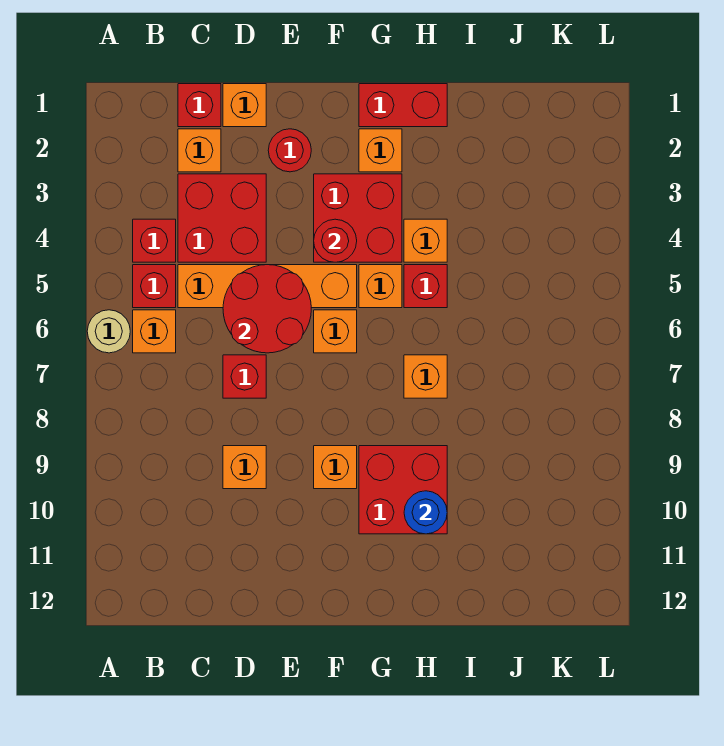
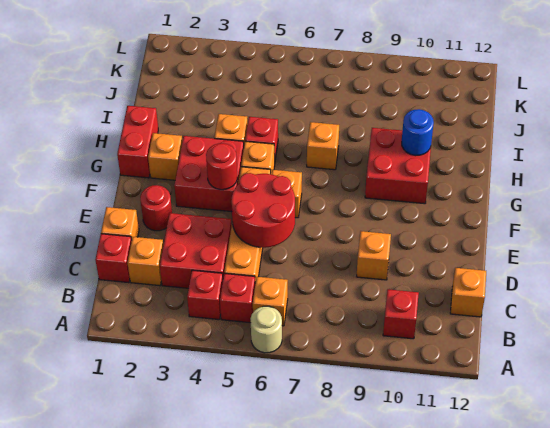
red brick D7 level 1 -> red brick B10 level 1
orange brick F9 level 1 -> orange brick C12 level 1

